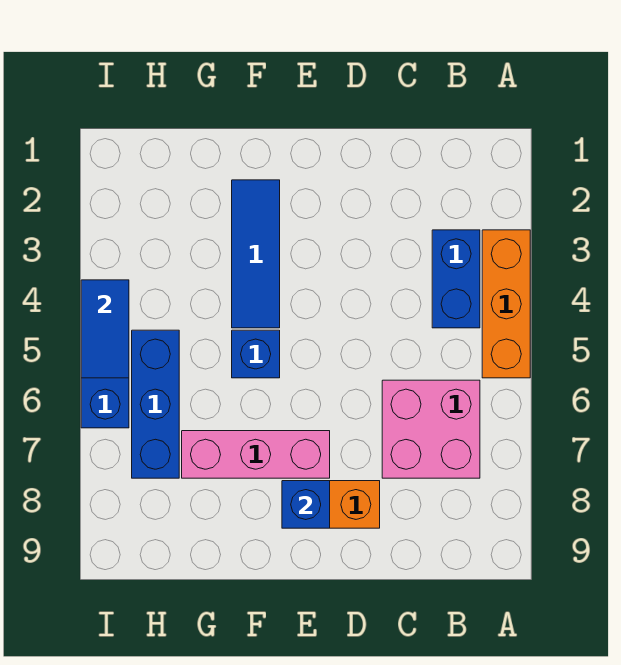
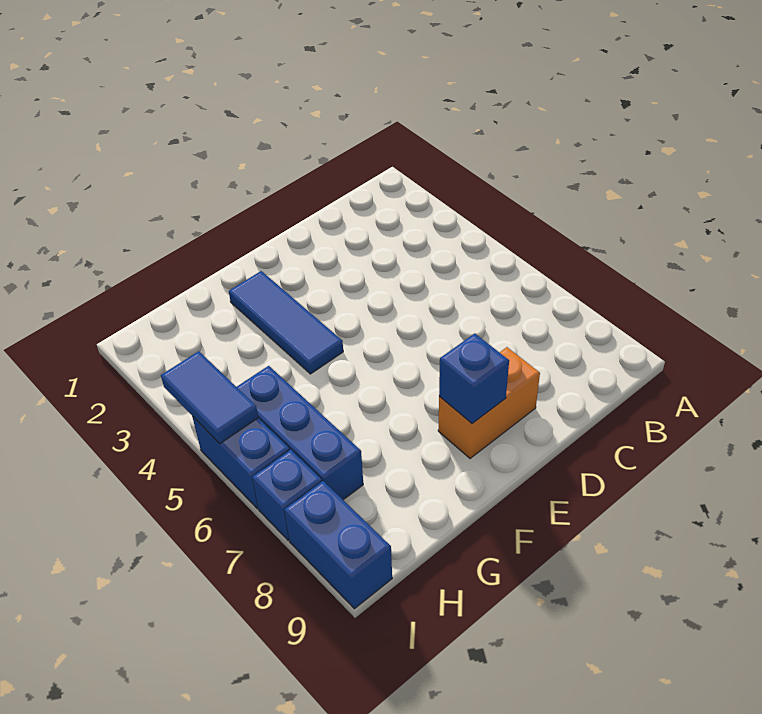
orange brick A3:A5 level 1 -> none
blue brick B3:B4 level 1 -> blue brick I8:I9 level 1
pink brick B6:C7 level 1 -> none
pink brick E7:G7 level 1 -> none
blue brick F5 level 1 -> blue brick I7 level 1

